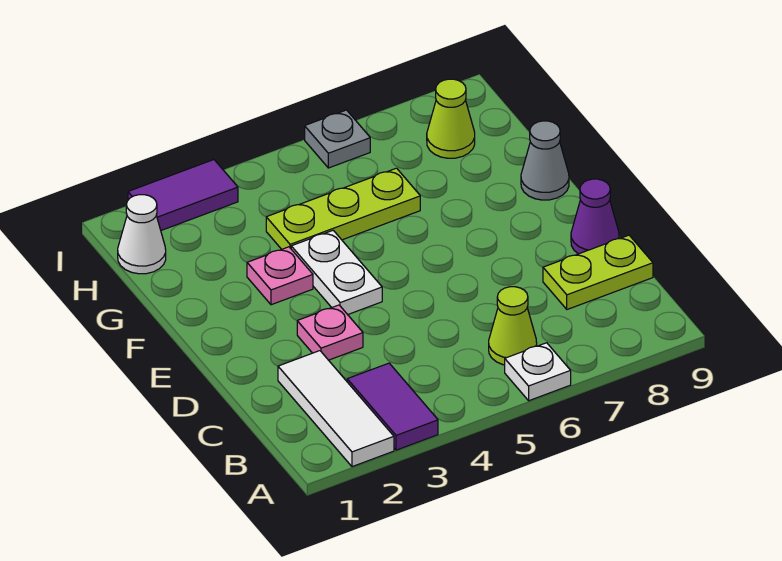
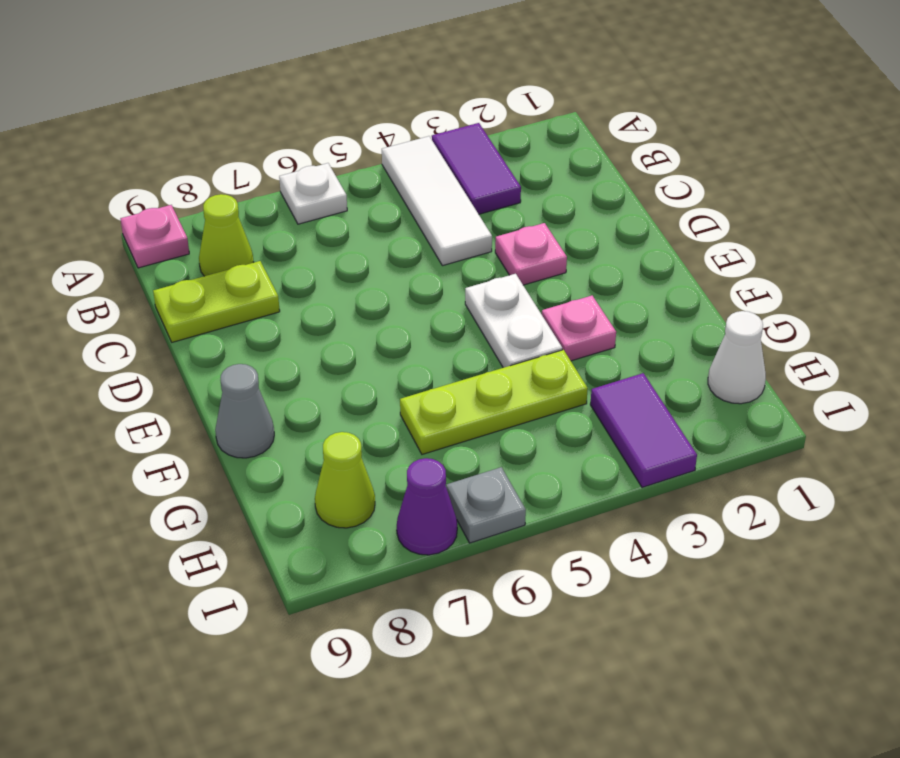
white tile A2:C2 level 1 -> white tile A4:C4 level 1
none -> pink plate A9 level 1
lime cone B6 level 1 -> lime cone B8 level 1
purple cone D9 level 1 -> purple cone I7 level 1
purple tile I2:I3 level 1 -> purple tile H3:I3 level 1

